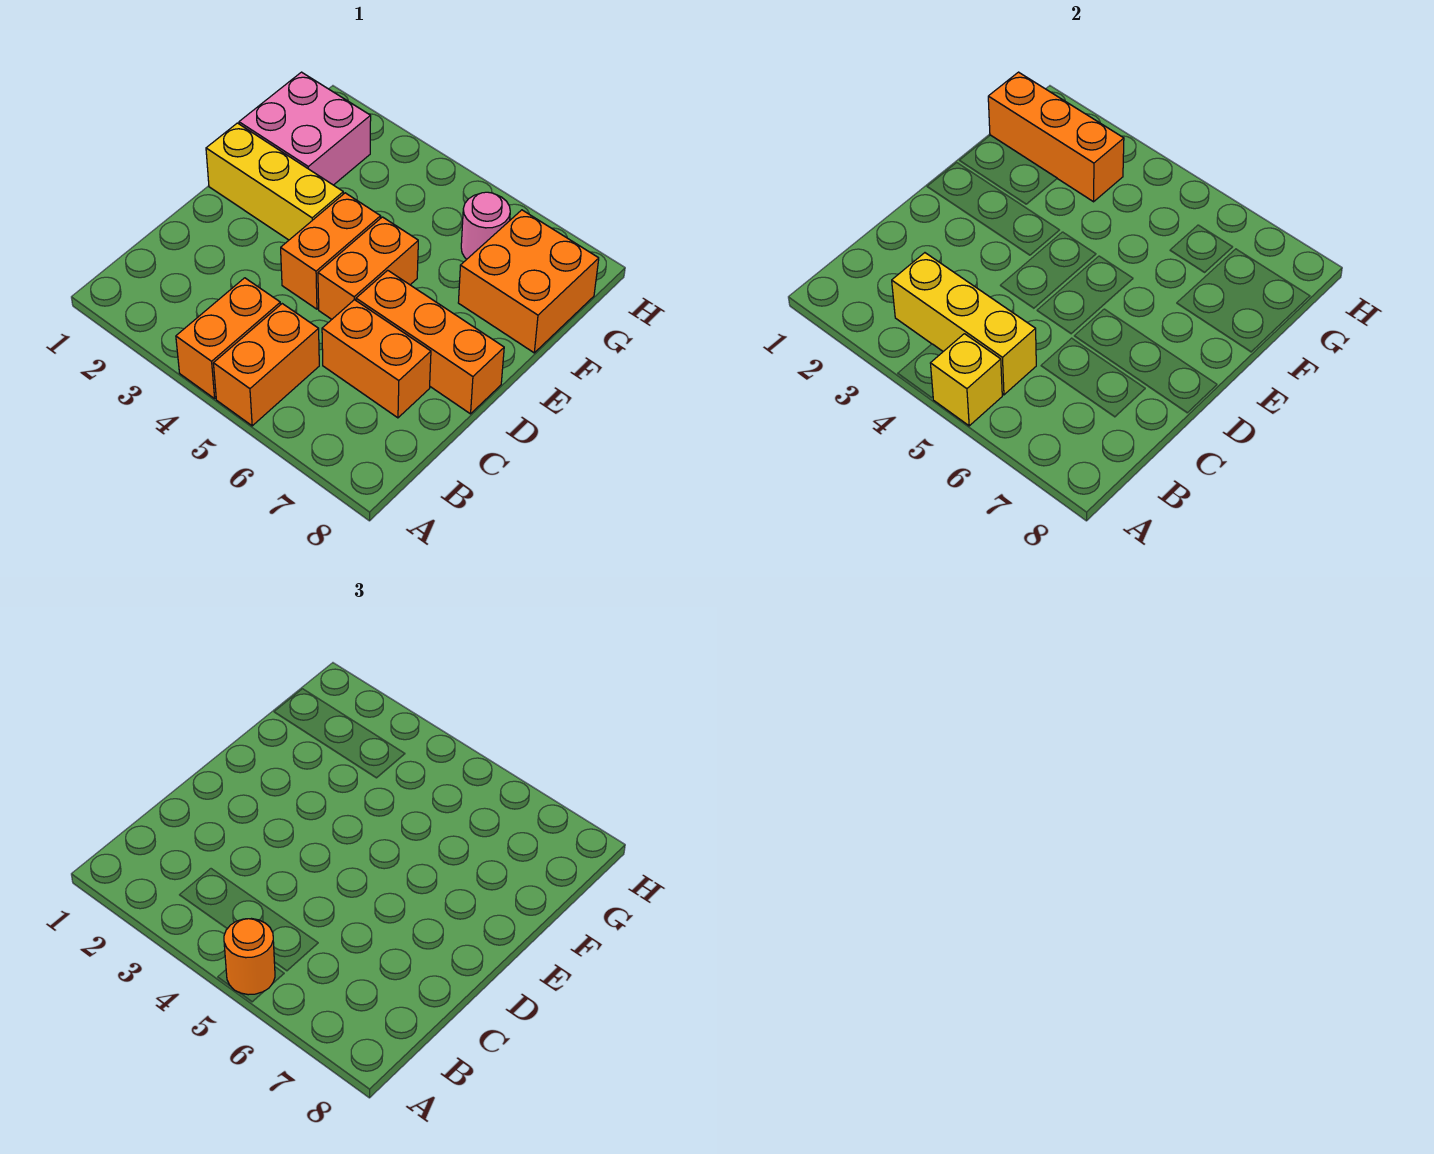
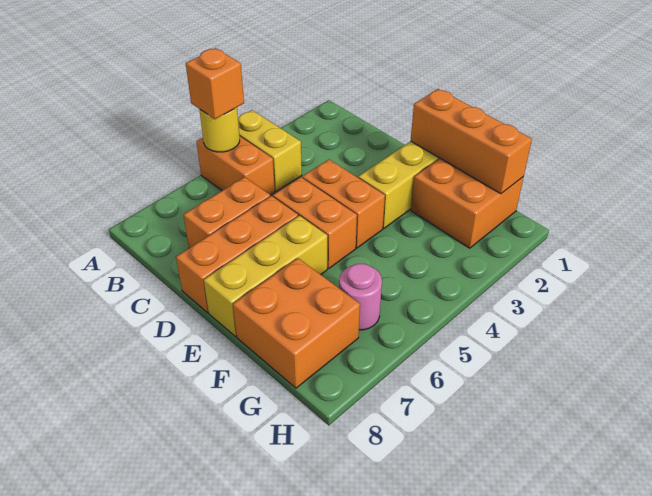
orange brick A4:B4 level 1 -> yellow brick A4:B4 level 1
yellow brick A5 level 2 -> yellow round brick A5 level 2
orange round brick A5 level 3 -> orange brick A5 level 3
yellow brick B3:B5 level 2 -> yellow brick E6:E8 level 1
pink brick F1:G2 level 1 -> orange brick F1:G2 level 1
orange brick G1:G3 level 2 -> orange brick E1:G1 level 2

